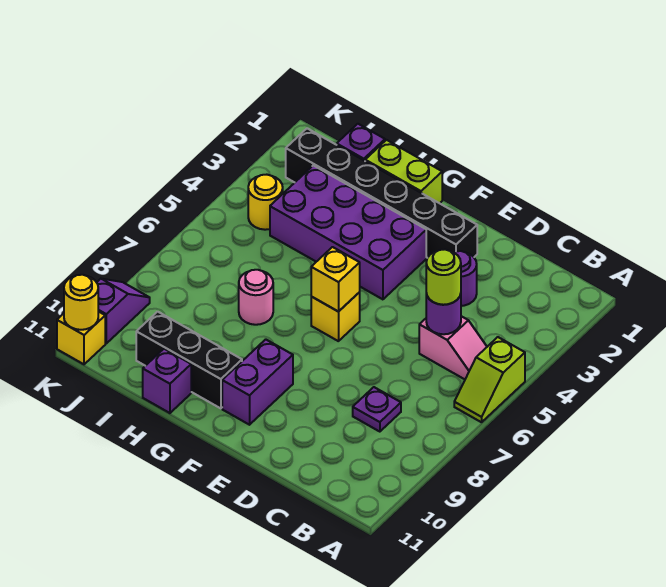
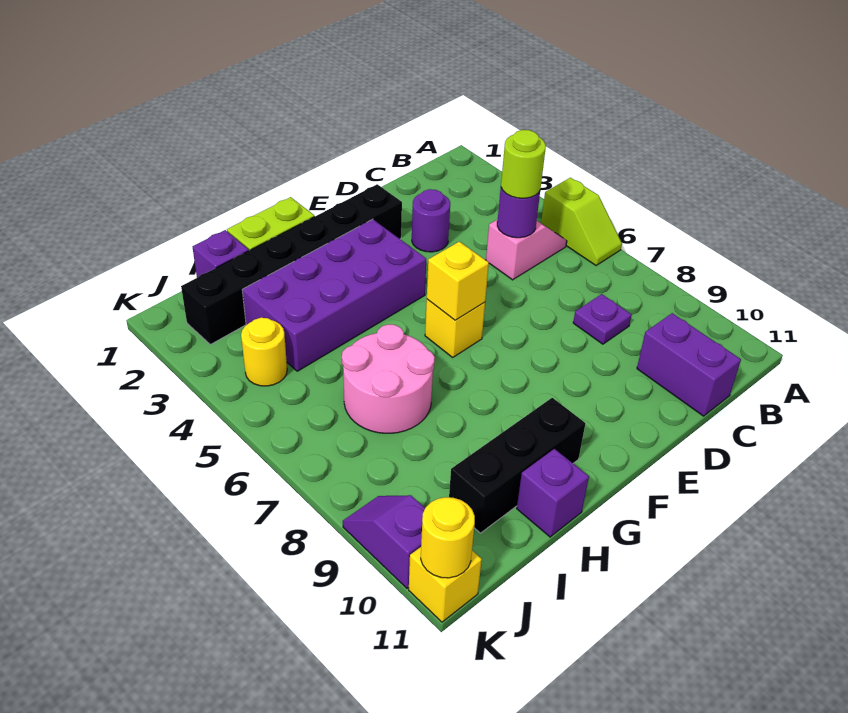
purple brick F9:F10 level 1 -> purple brick C10:C11 level 1
pink round brick H7 level 1 -> pink round brick H6:I7 level 1

